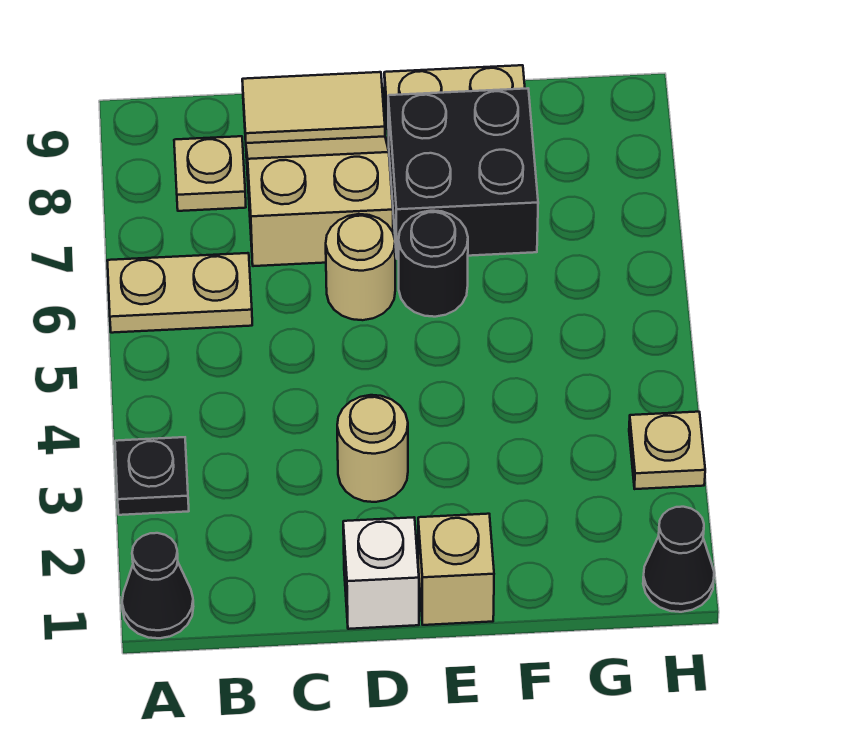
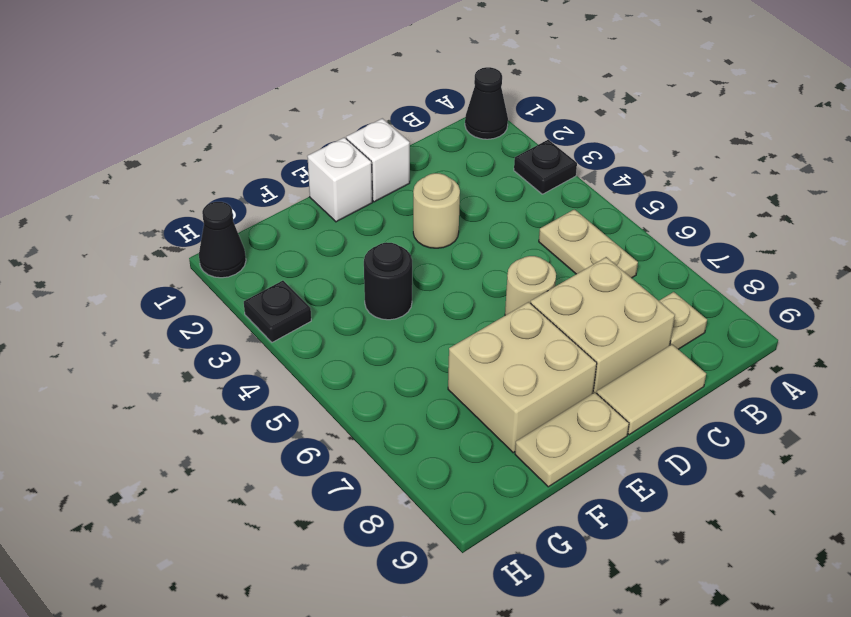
tan plate A6:B6 level 1 -> tan plate B5:B6 level 1
tan slope C7:D8 level 1 top 7 -> tan brick C7:D8 level 1
tan brick E1 level 1 -> white brick E1 level 1
black round brick E6 level 1 -> black round brick F4 level 1
black brick E7:F8 level 1 -> tan brick E7:F8 level 1
tan plate H3 level 1 -> black plate H3 level 1

